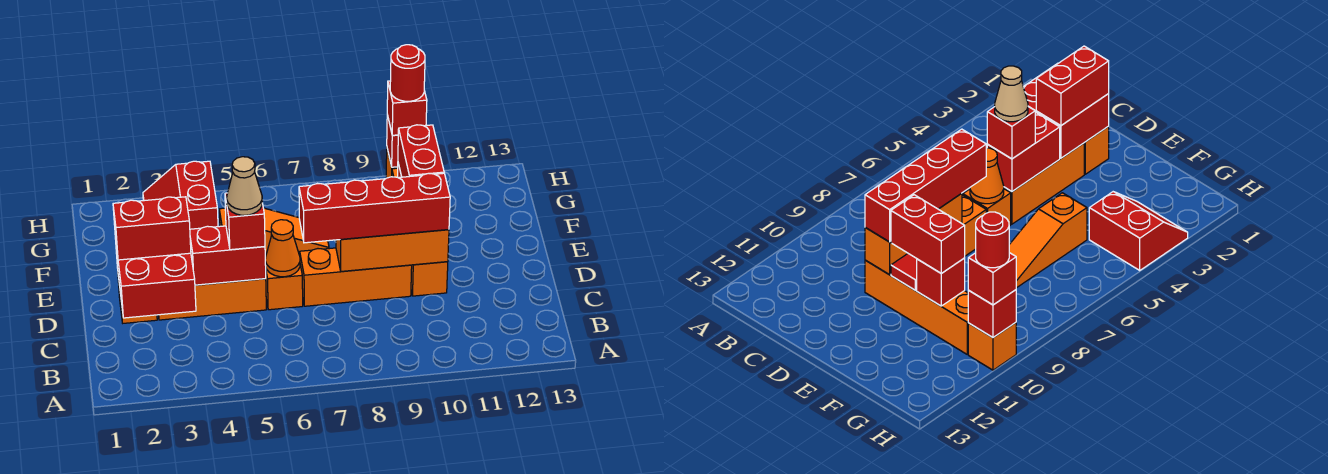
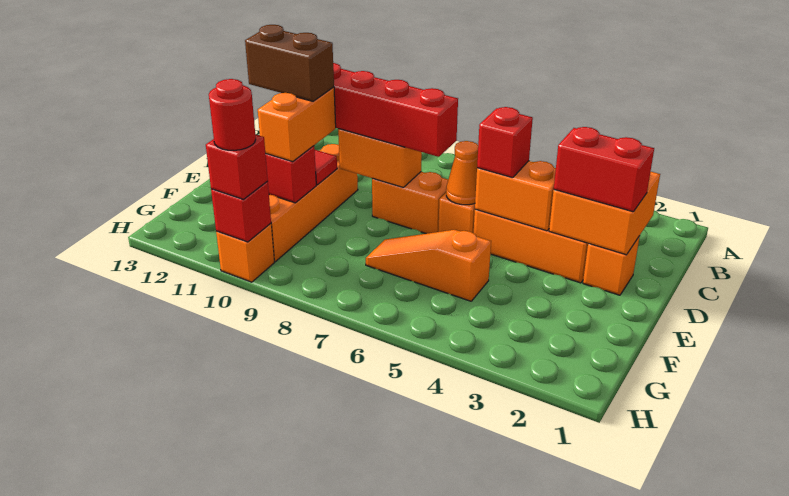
red brick C2:D3 level 2 -> orange brick C2:D3 level 2
red brick D4:D5 level 2 -> orange brick D4:D5 level 2
tan cone D5 level 4 -> none
orange brick D7:D9 level 1 -> orange brick D7:D8 level 1
orange brick D8:D10 level 2 -> orange brick D8:D9 level 2
red brick E10:F10 level 3 -> orange brick E10:F10 level 3
none -> brown brick E10:E11 level 4
red slope G3:H4 level 1 top 4 -> none

